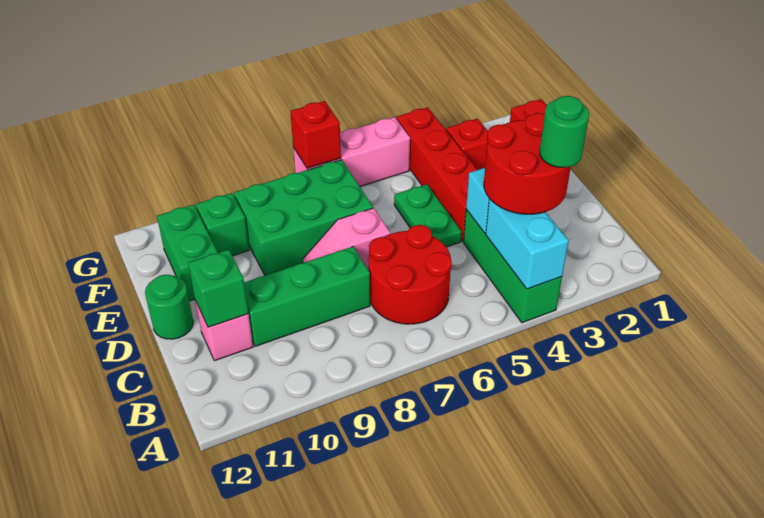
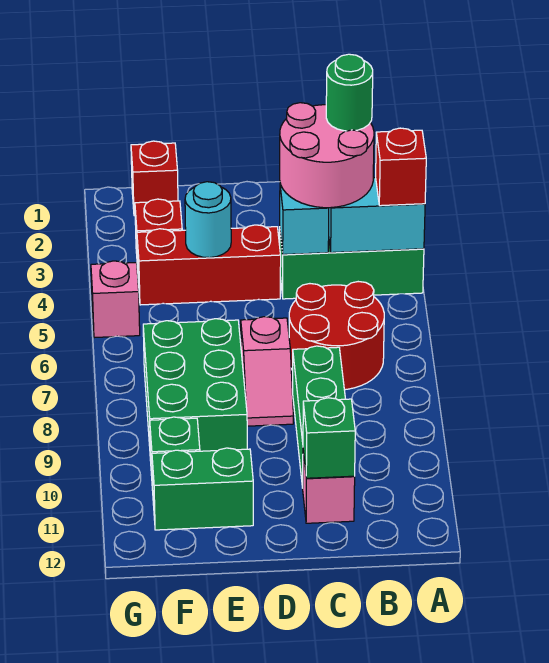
red round brick B3:C4 level 3 -> pink round brick B3:C4 level 3
red brick D4:G4 level 1 -> red brick D4:F4 level 1
green plate D5:E5 level 1 -> none
green round brick D12 level 1 -> none
none -> cyan round brick E4 level 2
pink brick G5:G7 level 1 -> pink brick G5 level 1
red brick G7 level 2 -> red brick A4 level 3

